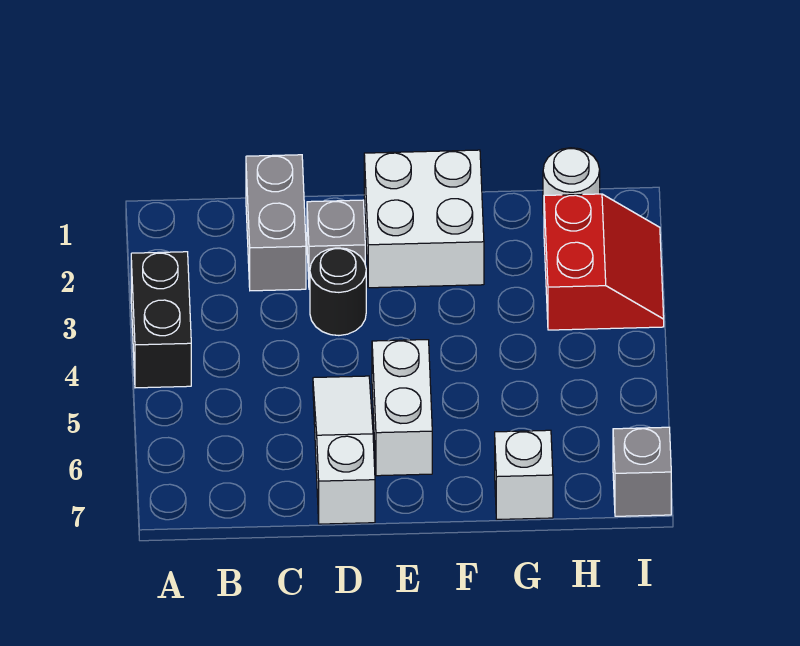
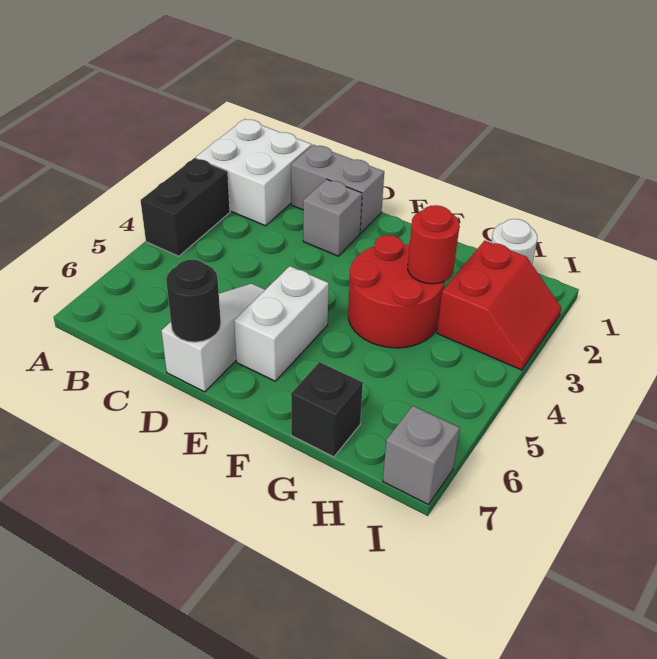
grey brick C1:C2 level 1 -> grey brick C1:D1 level 1
black round brick D3 level 1 -> black round brick D7 level 2
white brick E1:F2 level 1 -> white brick A1:B2 level 1
none -> red round brick F3:G4 level 1
none -> red round brick G3 level 2
white brick G7 level 1 -> black brick G7 level 1

